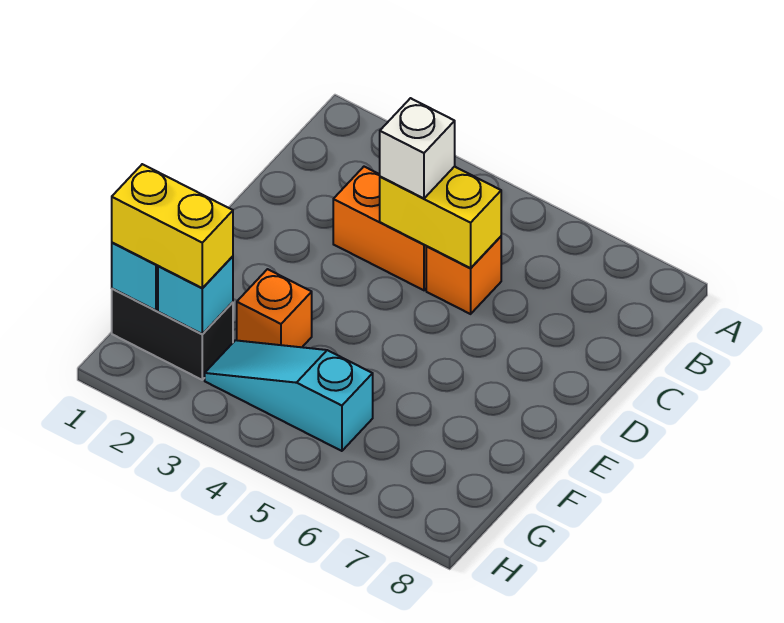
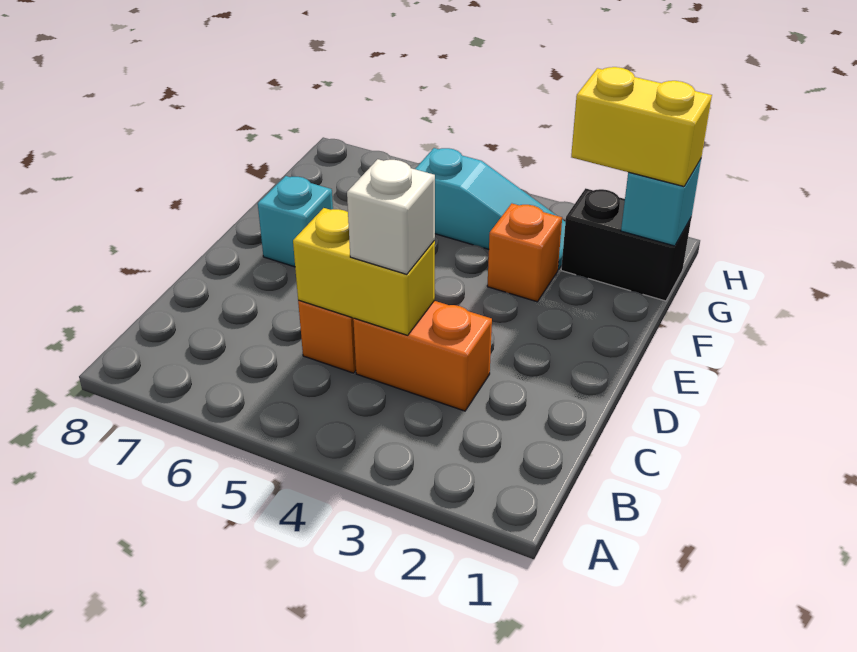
cyan brick G2 level 2 -> cyan brick E7 level 1

